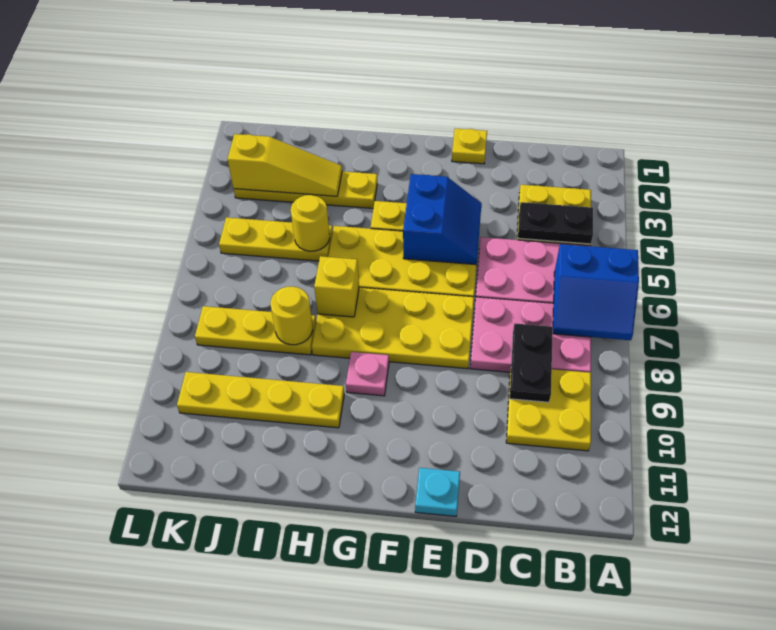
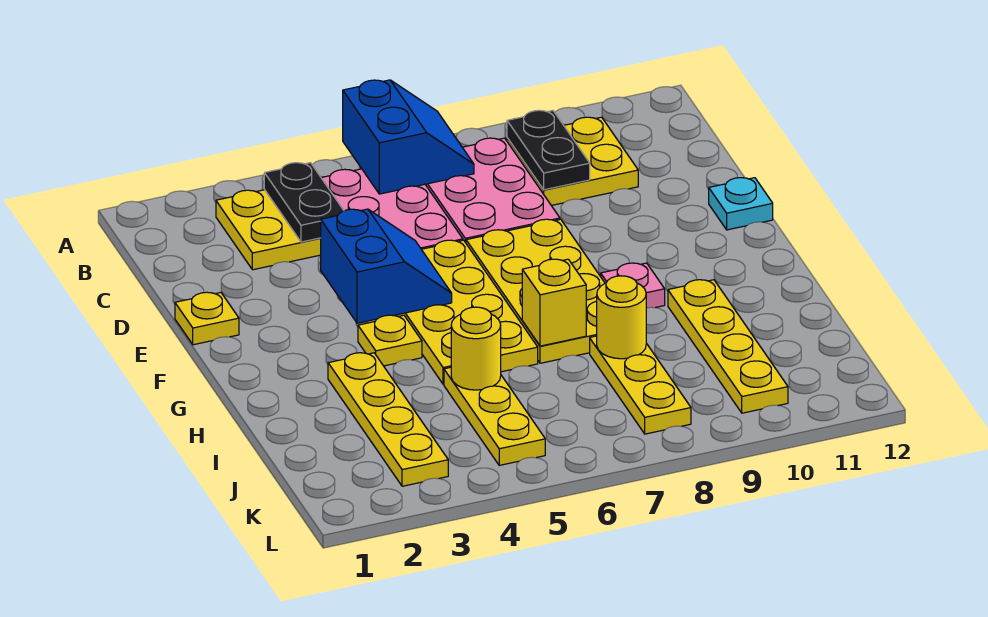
black plate C8:C9 level 2 -> black plate B9:C9 level 2
blue slope E4:F5 level 2 top F -> blue slope E4:F5 level 2 top 4
yellow slope I3:K3 level 2 top K -> none

